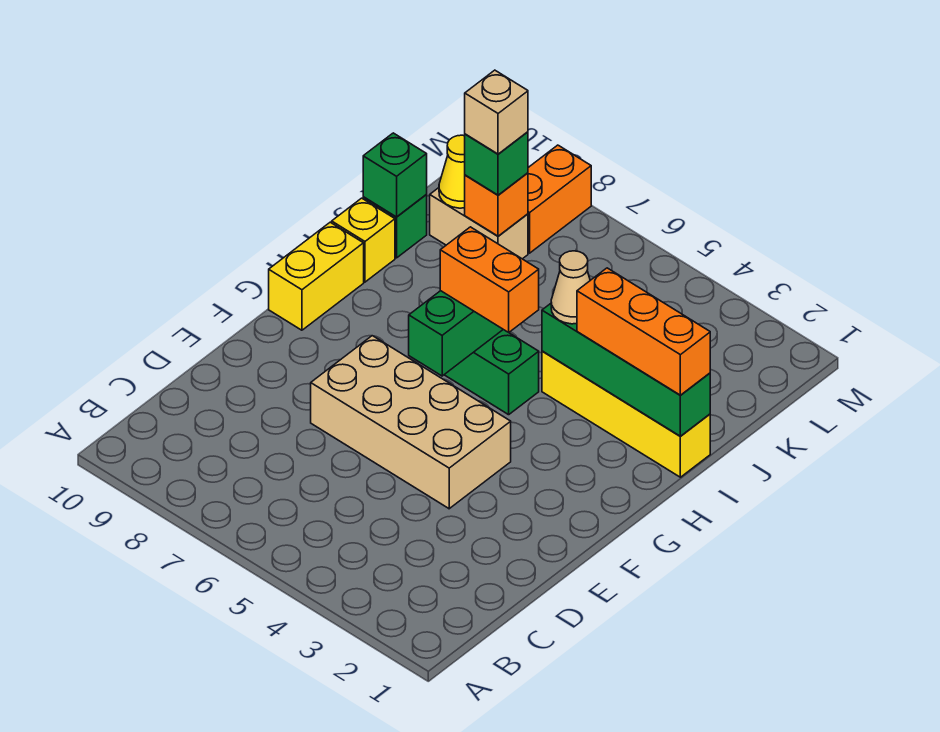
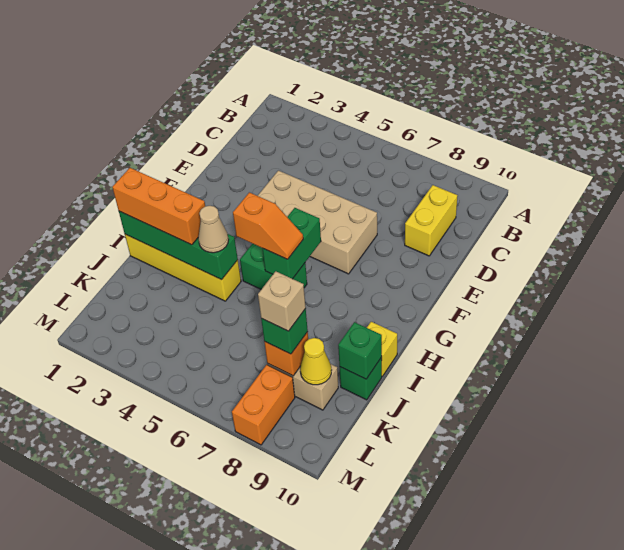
yellow brick G10:H10 level 1 -> yellow brick C9:D9 level 1
orange brick H5:H6 level 3 -> orange slope H5:H6 level 3 top 5

